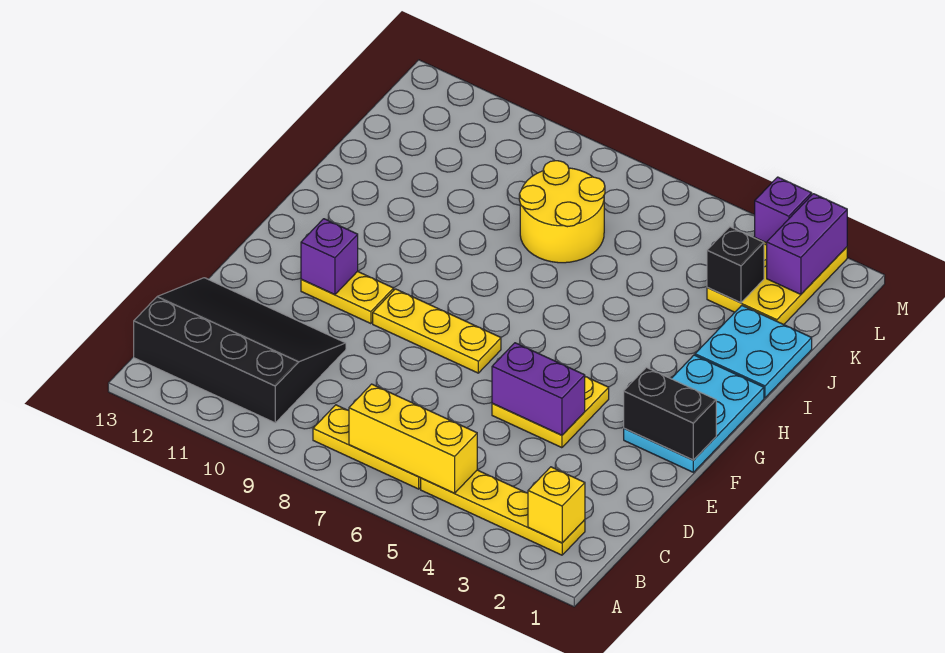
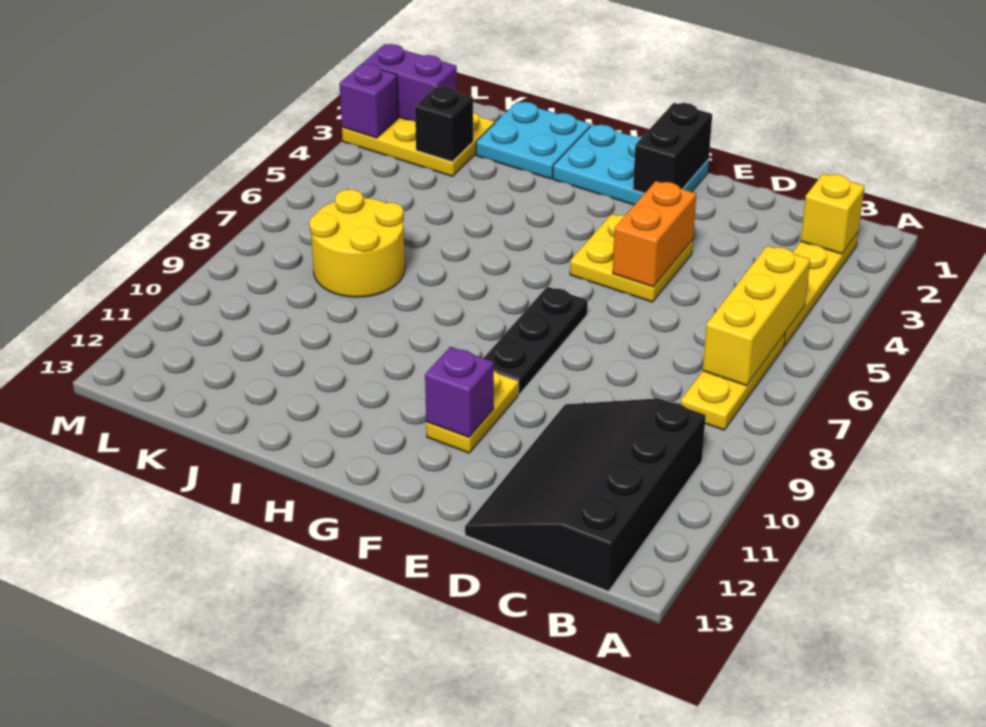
purple brick E4:E5 level 2 -> orange brick E4:E5 level 2
yellow plate F7:F9 level 1 -> black plate F7:F9 level 1

